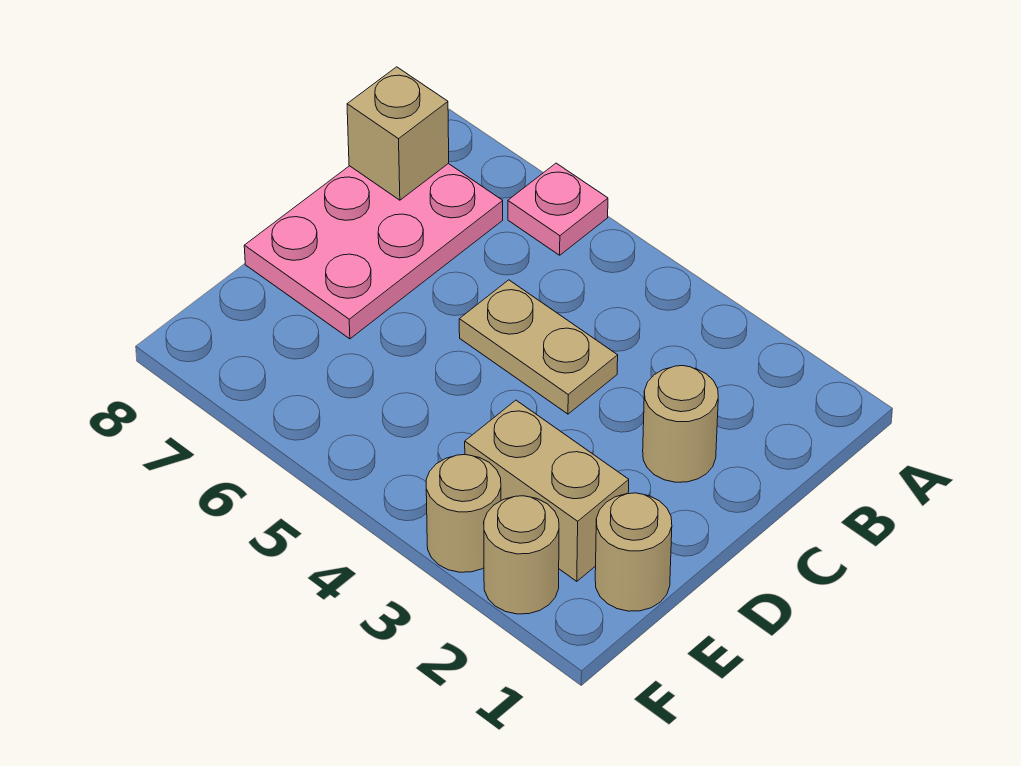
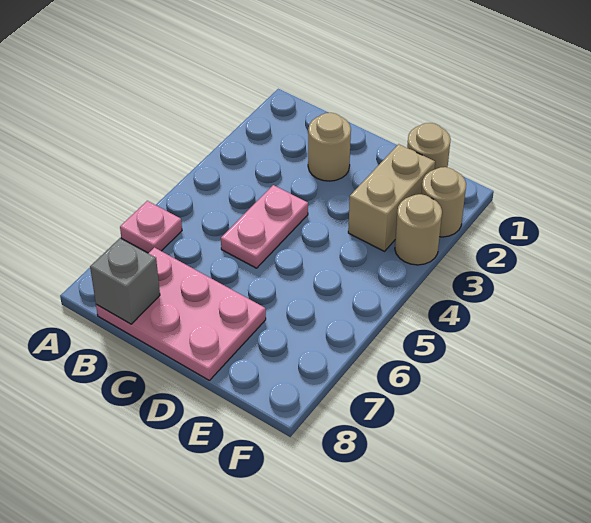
tan brick B8 level 2 -> grey brick B8 level 2
tan plate C4:C5 level 1 -> pink plate C4:C5 level 1

